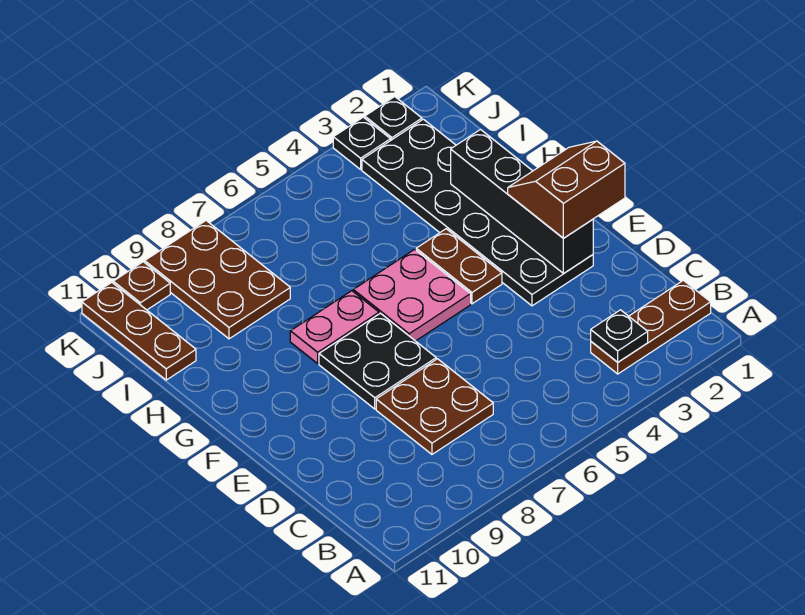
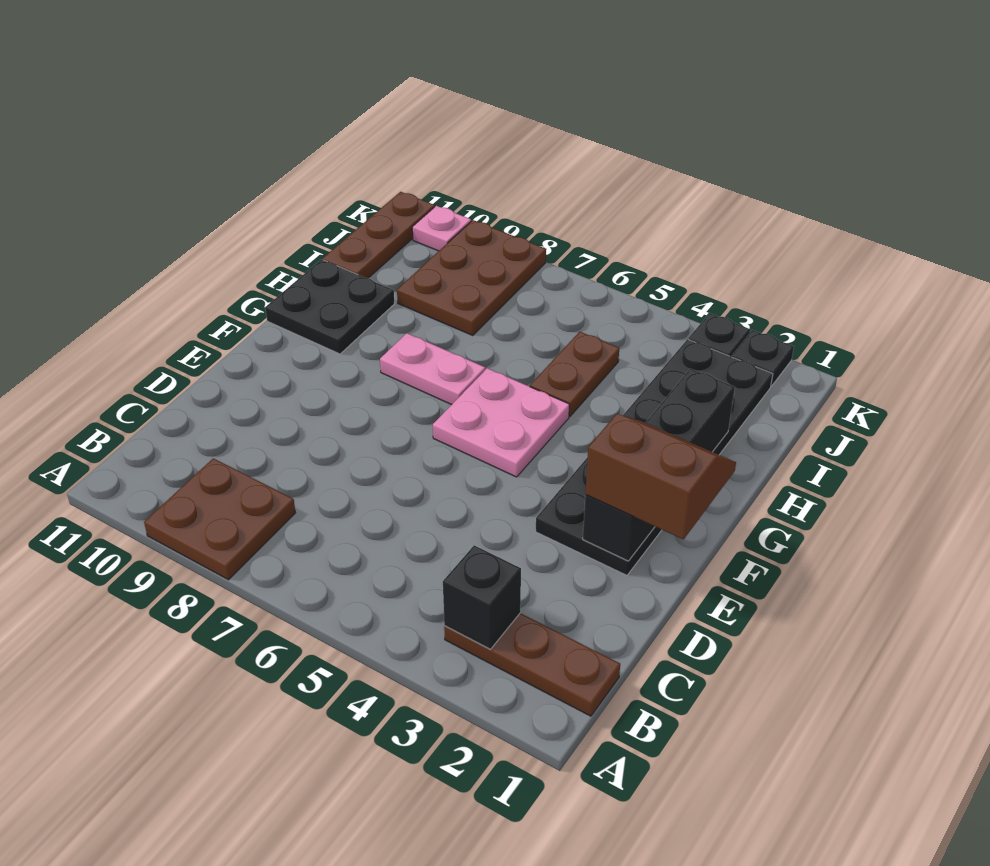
black plate B3 level 2 -> black brick B3 level 2
brown plate C7:D8 level 1 -> brown plate A8:B9 level 1
black plate E7:F8 level 1 -> black plate G10:H11 level 1
brown plate F4:G4 level 1 -> brown plate H5:I5 level 1
brown plate K10 level 1 -> pink plate K10 level 1

